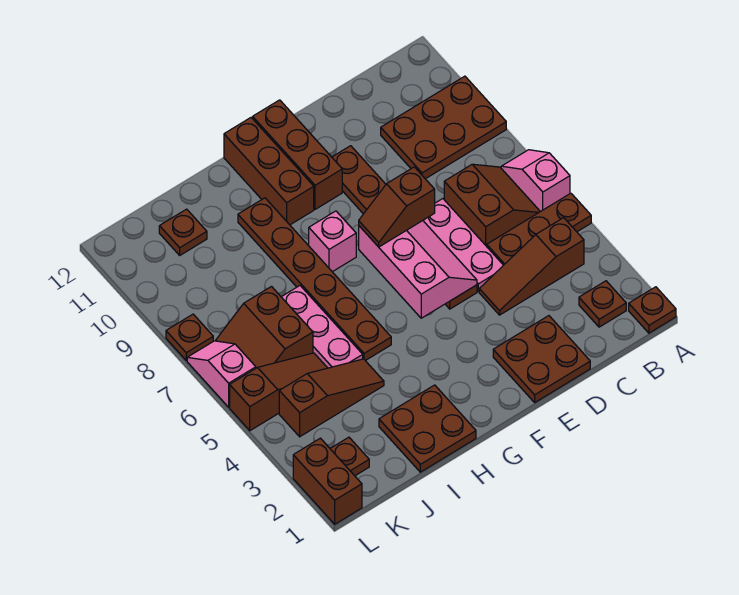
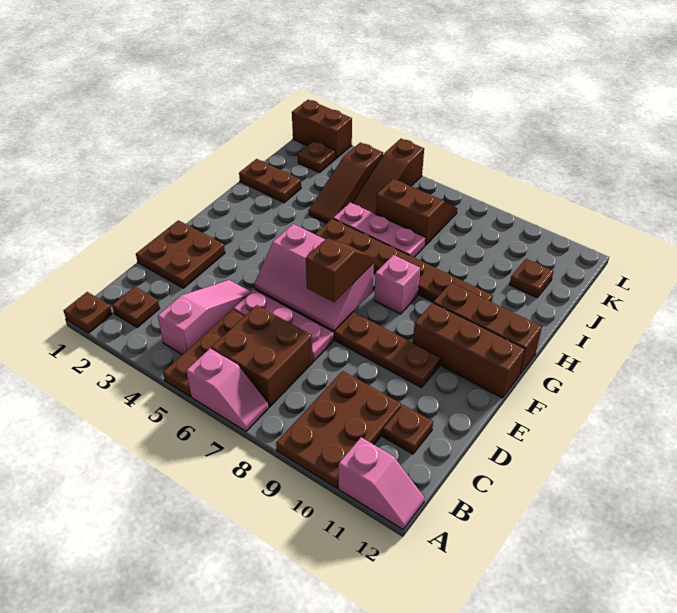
brown slope B4:D4 level 1 top B -> pink slope B4:D4 level 1 top B
brown slope B6:C7 level 1 top C -> brown brick B6:C7 level 1
brown plate H1:I2 level 1 -> brown plate I1:I2 level 1
pink slope L6:L7 level 1 top 6 -> pink slope A11:A12 level 1 top 11
brown plate L8 level 1 -> brown plate C11 level 1

